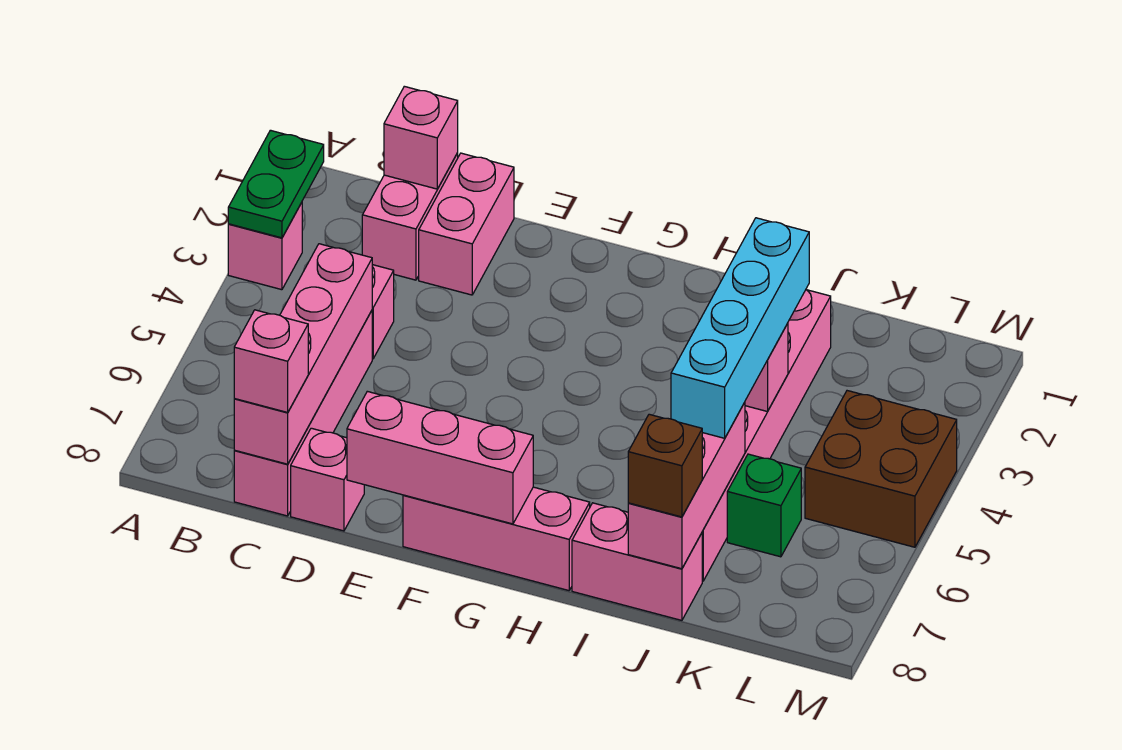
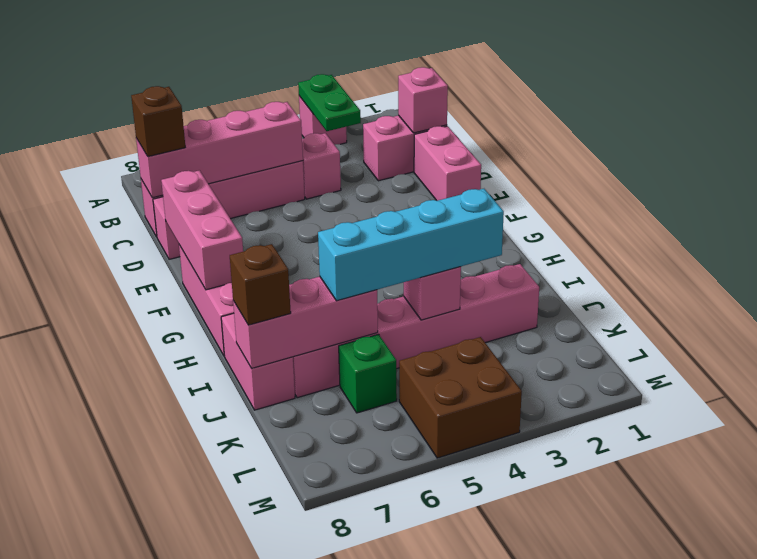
green plate A2:A3 level 2 -> green plate A3:B3 level 2
pink brick C8 level 3 -> brown brick C8 level 3
pink brick D1:D2 level 1 -> pink brick D1:E1 level 1

